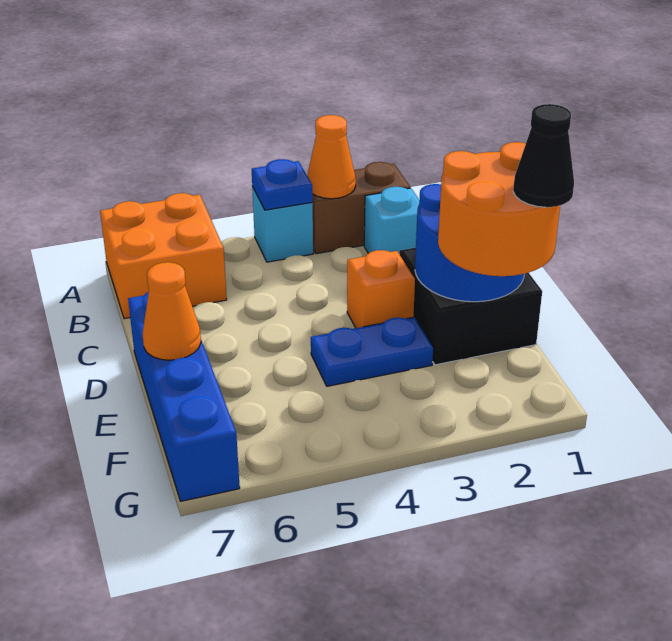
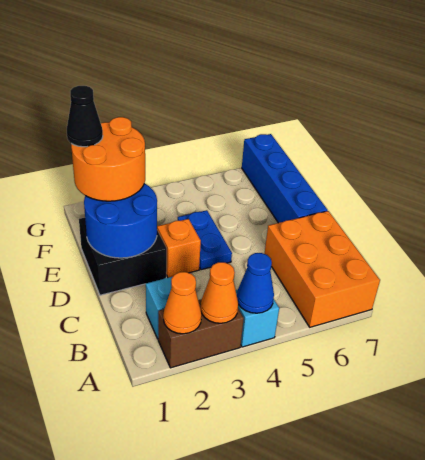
blue plate A4 level 2 -> blue cone A4 level 2
orange brick A6:B7 level 1 -> orange brick A6:C7 level 1
blue plate E3:E4 level 1 -> blue plate D4:E4 level 1
orange cone E7 level 2 -> orange cone A2 level 2

